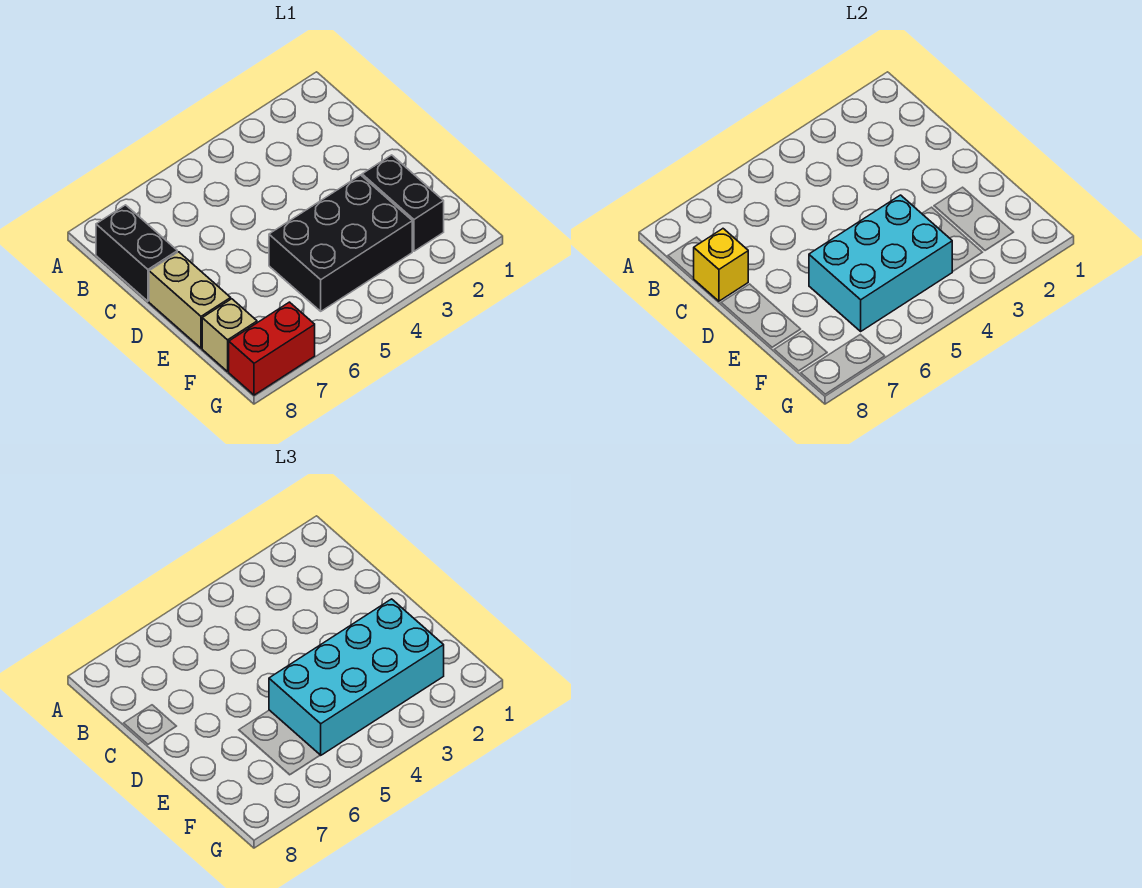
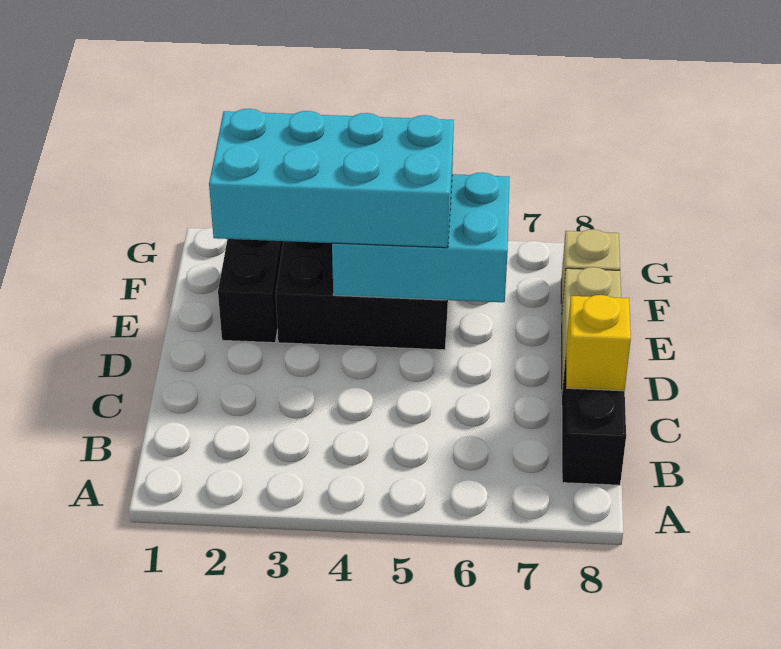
red brick G7:G8 level 1 -> none

